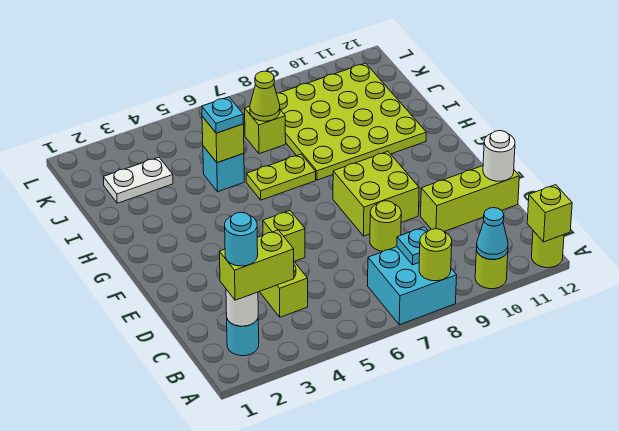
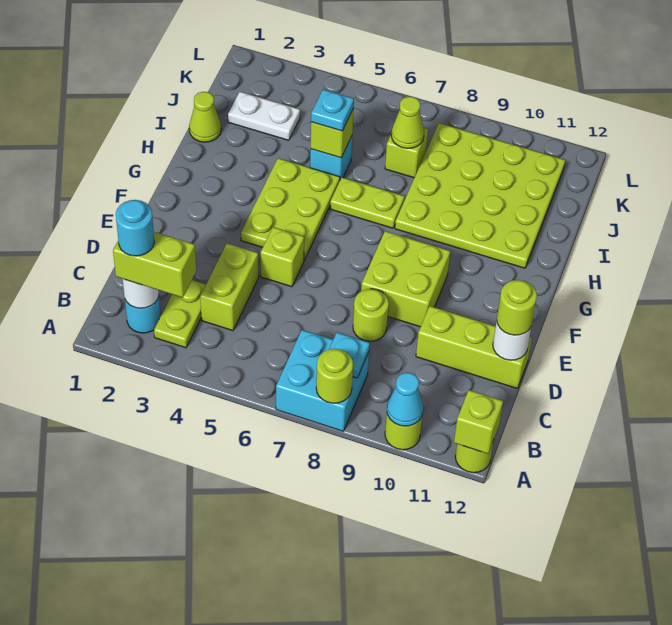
none -> lime plate B3:C3 level 1
none -> lime round brick D12 level 3
none -> lime plate F4:H5 level 1
none -> lime cone I1 level 1

